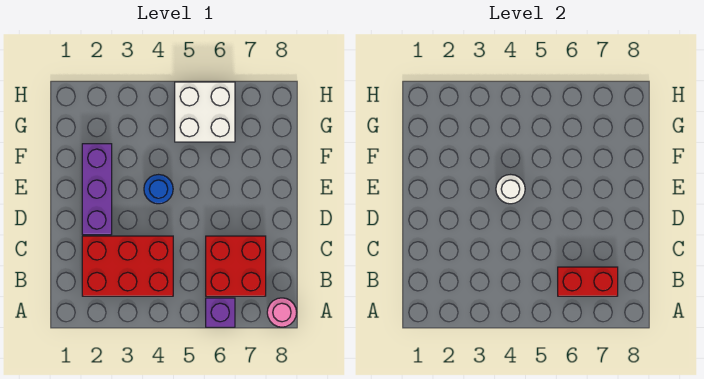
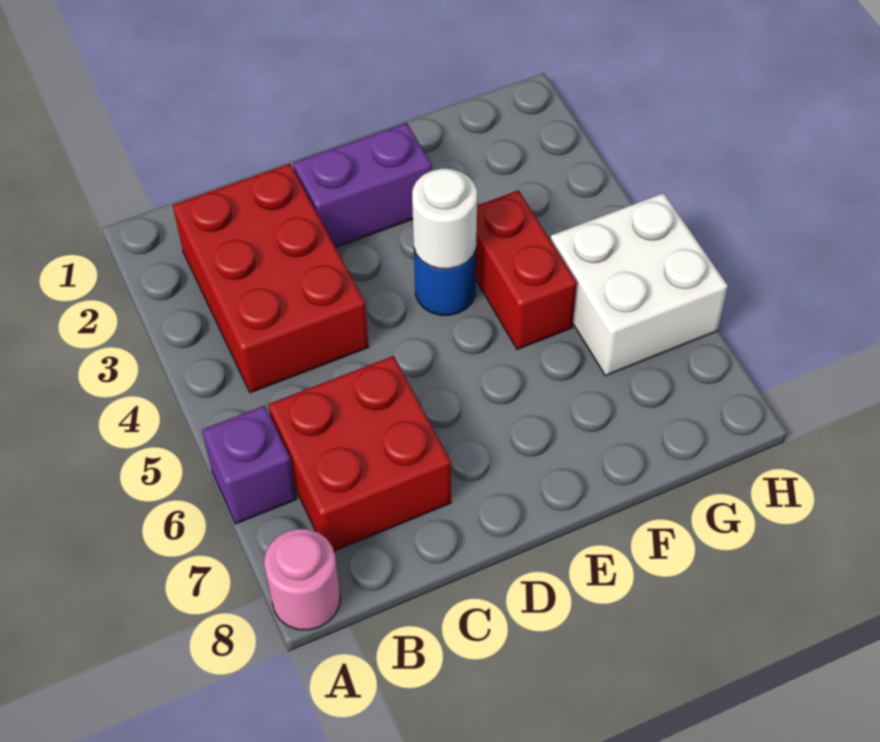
red brick B6:B7 level 2 -> red brick F4:F5 level 1
purple brick D2:F2 level 1 -> purple brick D2:E2 level 1

